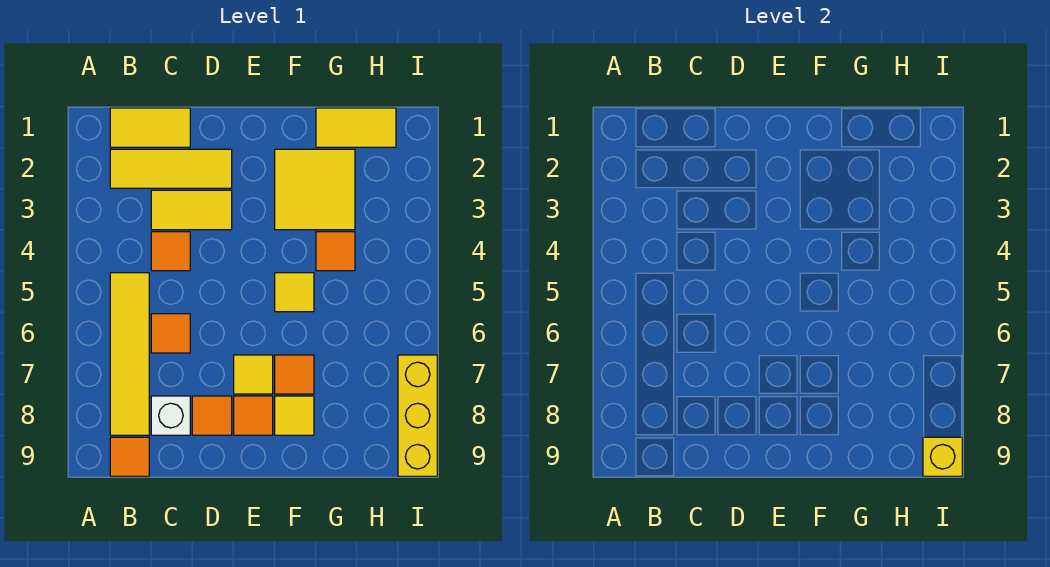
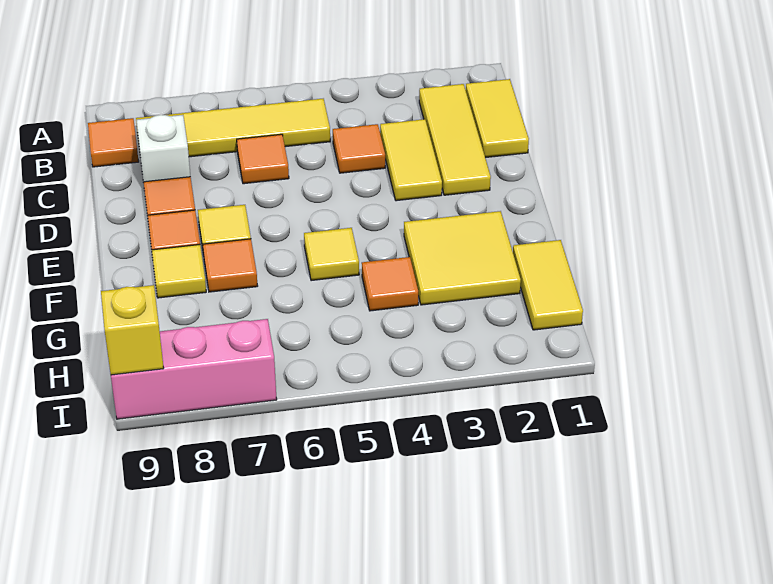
yellow brick I7:I9 level 1 -> pink brick I7:I9 level 1

